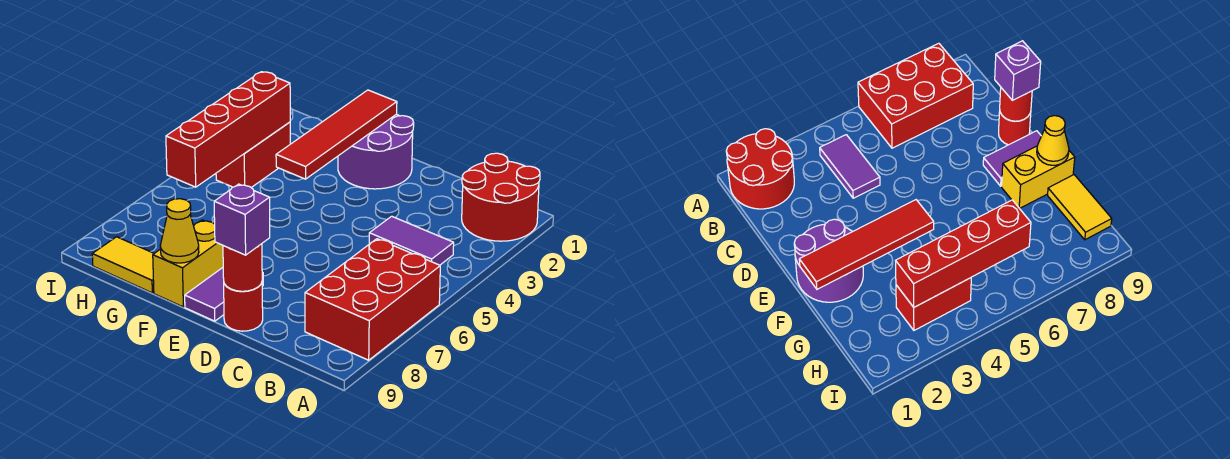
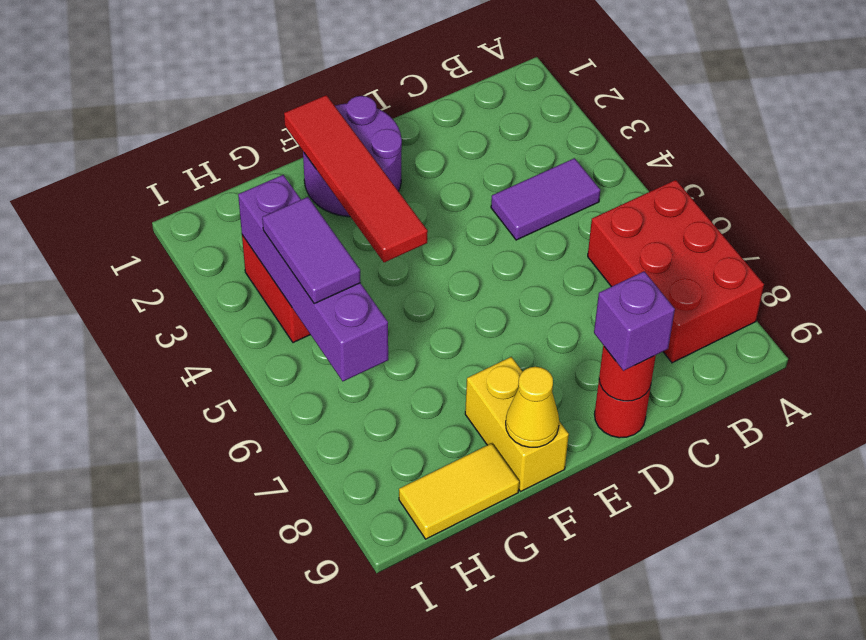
red round brick A1:B2 level 1 -> none
purple tile E8:E9 level 1 -> purple tile H4:H5 level 3
red brick H3:H6 level 2 -> purple brick H3:H6 level 2

